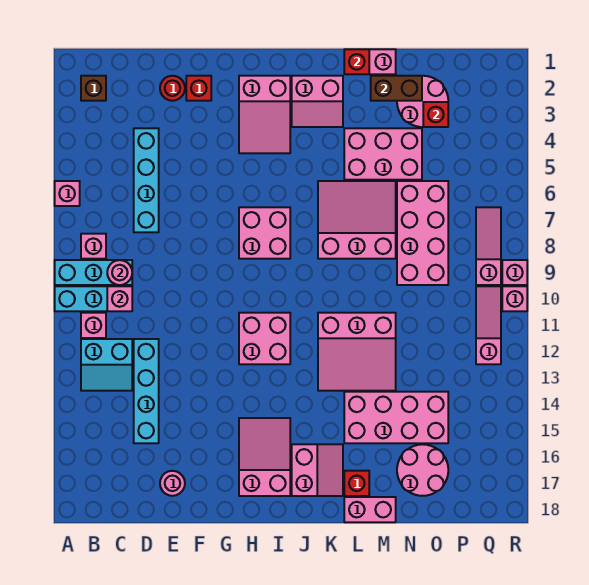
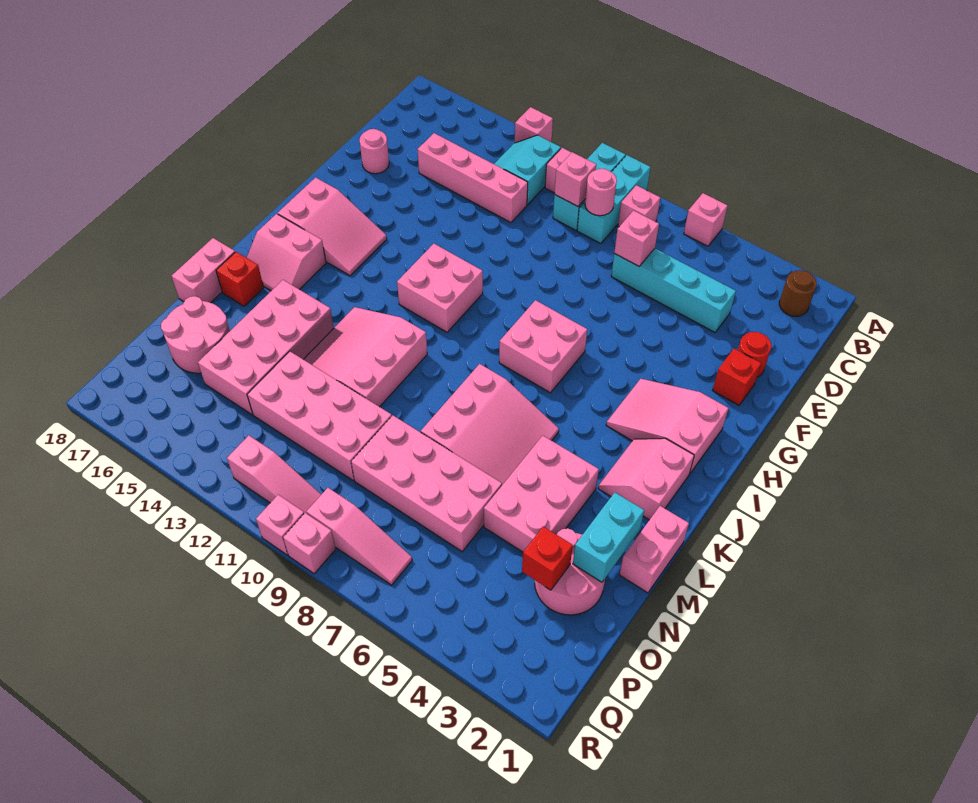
none -> pink brick A13 level 1
brown brick B2 level 1 -> brown round brick B2 level 1
none -> pink brick D7 level 2
cyan brick D12:D15 level 1 -> pink brick D12:D15 level 1
red brick L1 level 2 -> none
brown brick M2:N2 level 2 -> cyan brick M2:N2 level 2
none -> pink brick N10:O13 level 1

